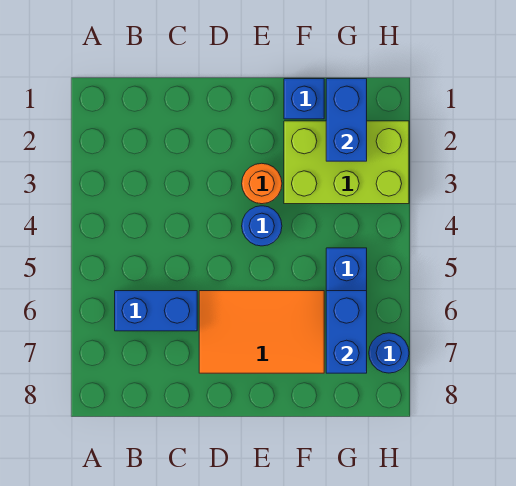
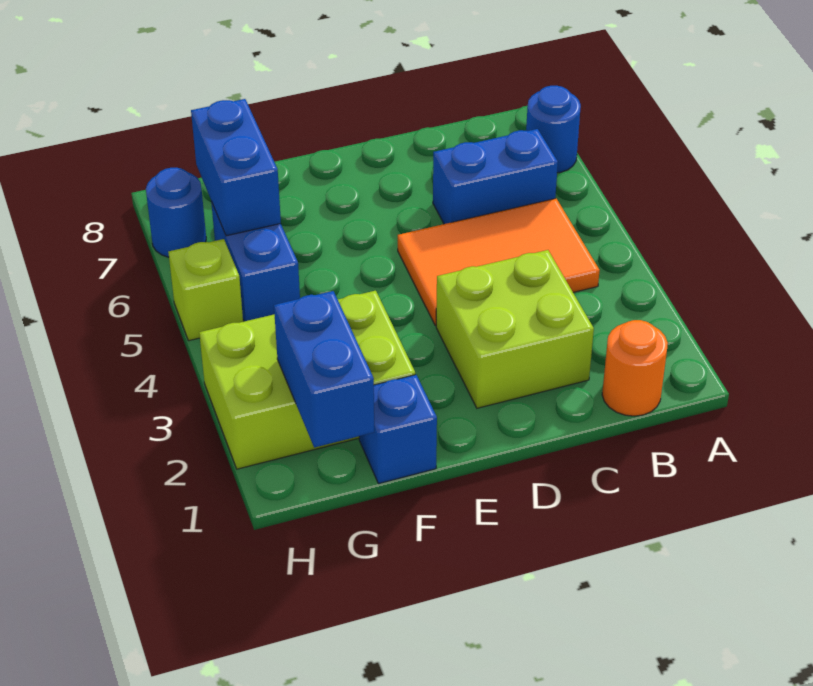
none -> lime brick C2:D3 level 1
orange tile D6:F7 level 1 -> orange tile B4:D5 level 1
orange round brick E3 level 1 -> orange round brick B1 level 1
blue round brick E4 level 1 -> blue round brick A7 level 1
none -> lime brick H5 level 1

